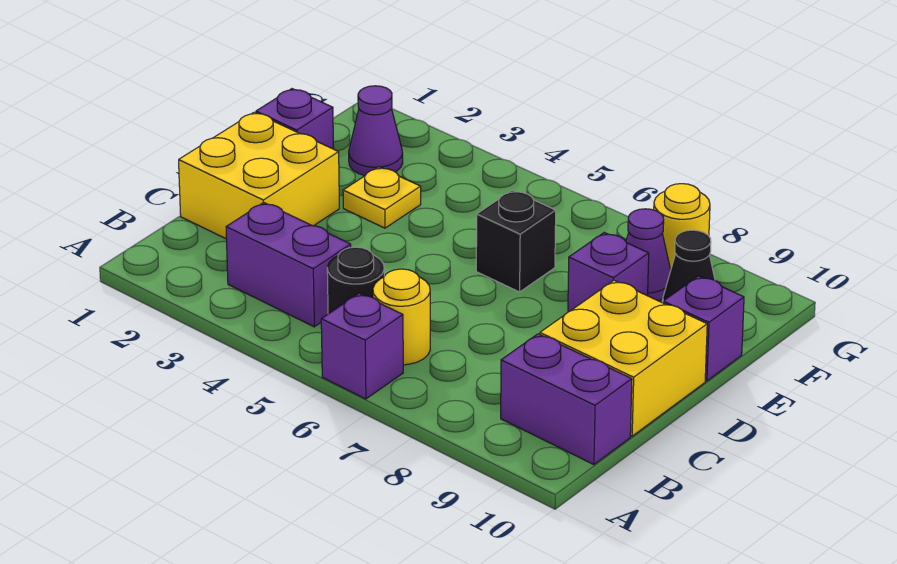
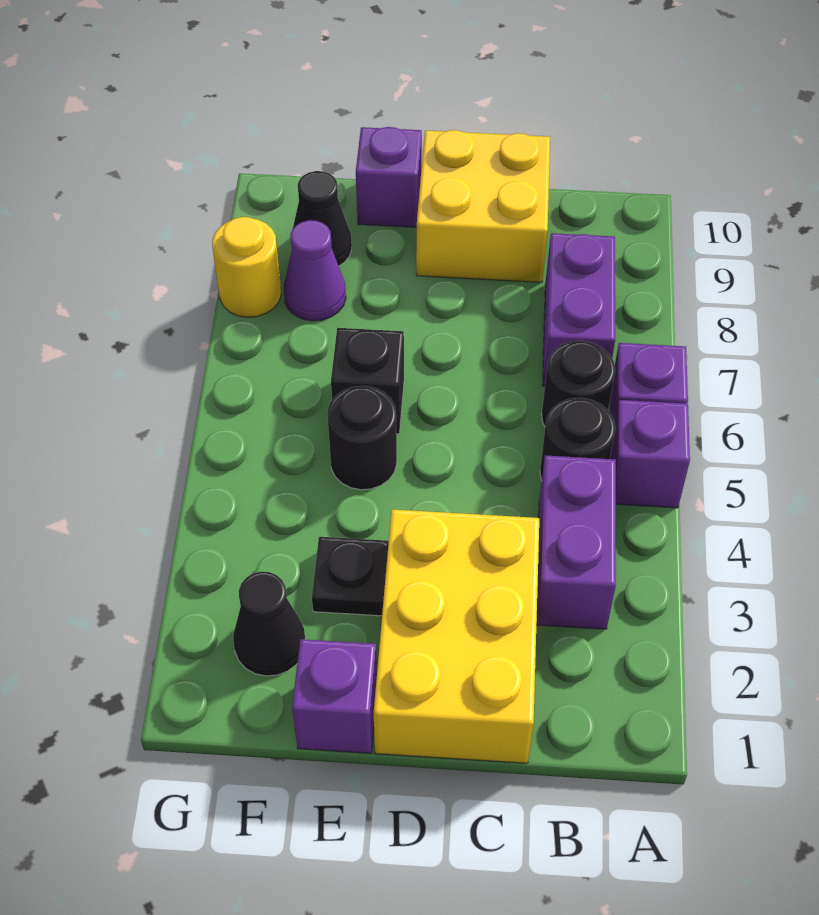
yellow round brick B6 level 1 -> black round brick B6 level 1
purple brick B9:B10 level 1 -> purple brick B7:B8 level 1
yellow brick C1:D2 level 1 -> yellow brick C1:D3 level 1
yellow plate E3 level 1 -> black plate E3 level 1
none -> black round brick E5 level 1
purple brick E8 level 1 -> purple brick A5 level 1
purple cone F2 level 1 -> black cone F2 level 1

